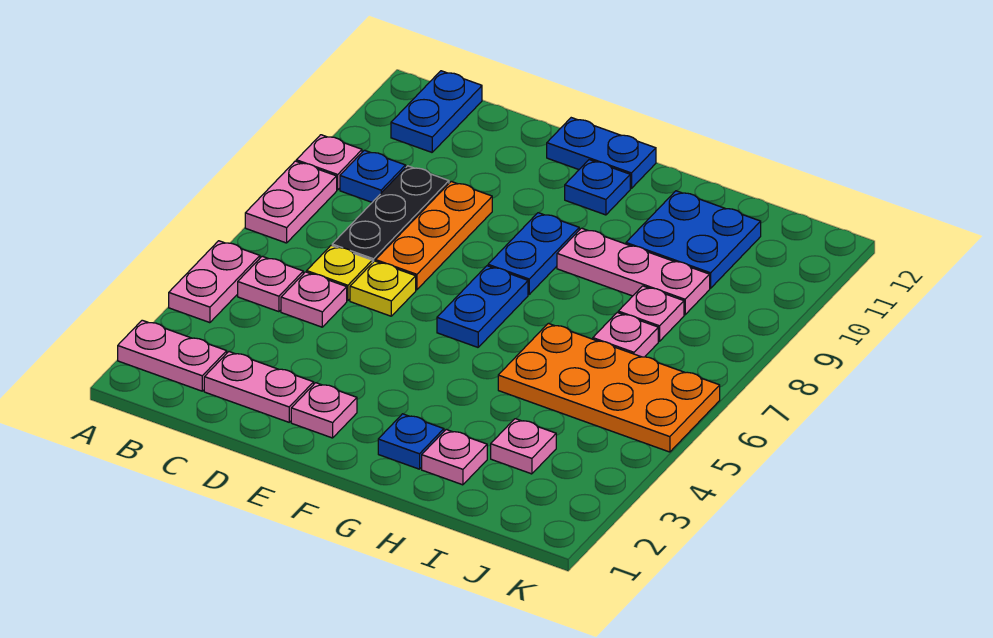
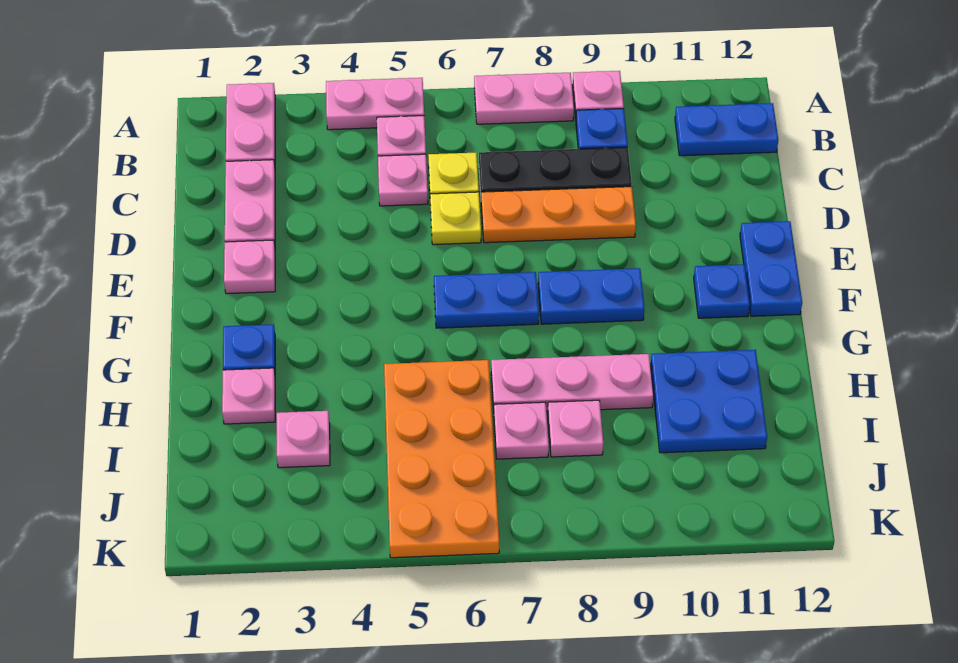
pink plate G9:I9 level 1 -> pink plate H7:H9 level 1

